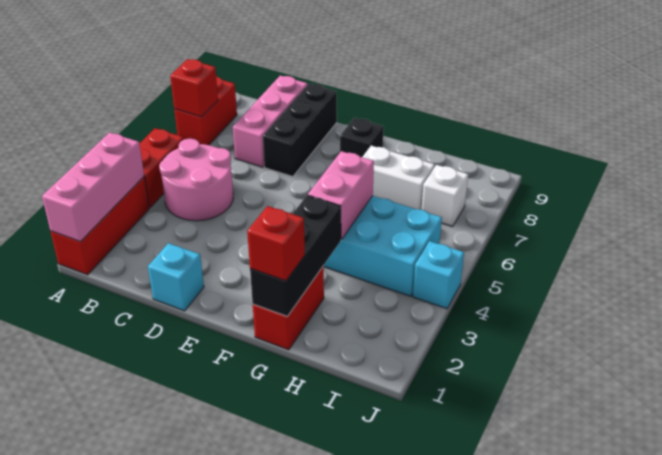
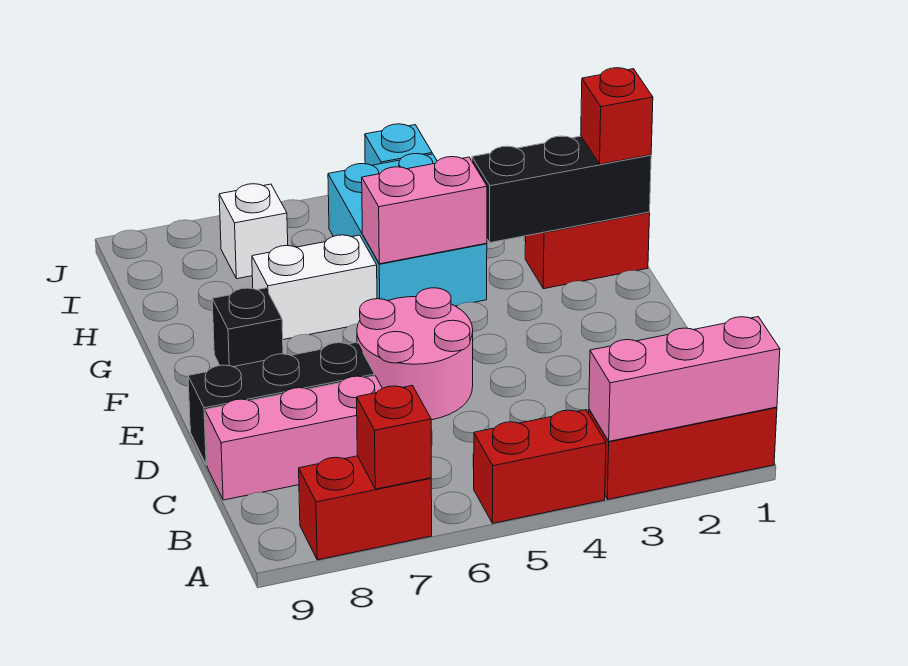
pink round brick B4:C5 level 1 -> pink round brick D5:E6 level 1
cyan brick D1 level 1 -> none
white brick G7:H7 level 1 -> white brick G6:G7 level 1

